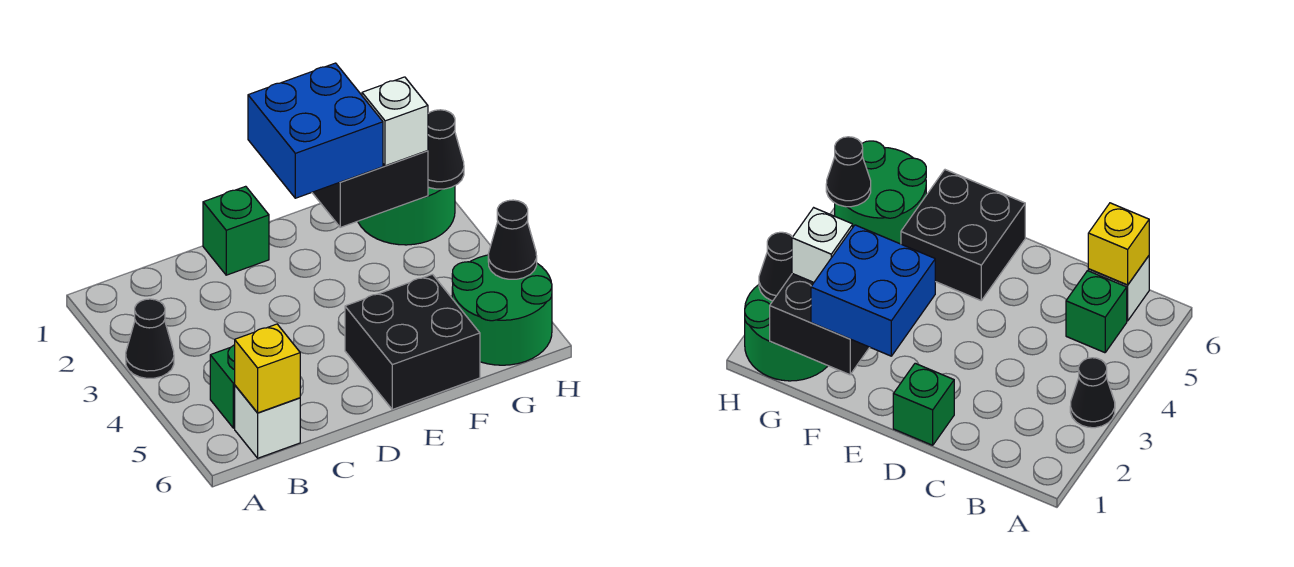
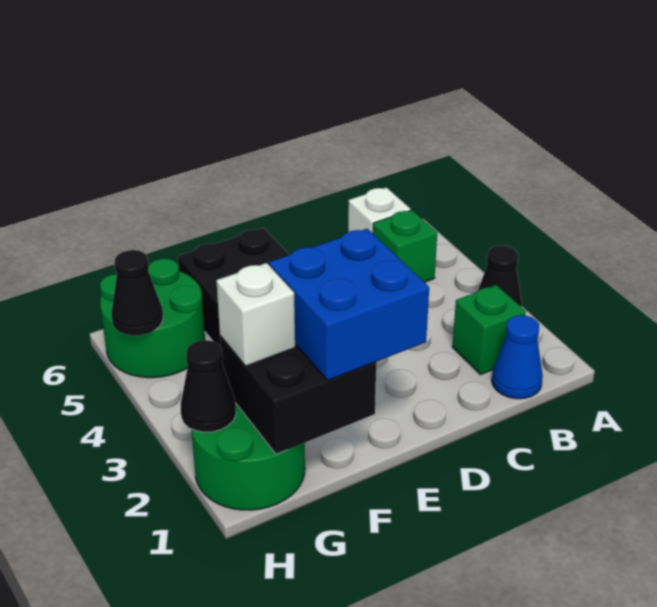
none -> blue cone B1 level 1
yellow brick B6 level 2 -> none
green brick D1 level 1 -> green brick B2 level 1

